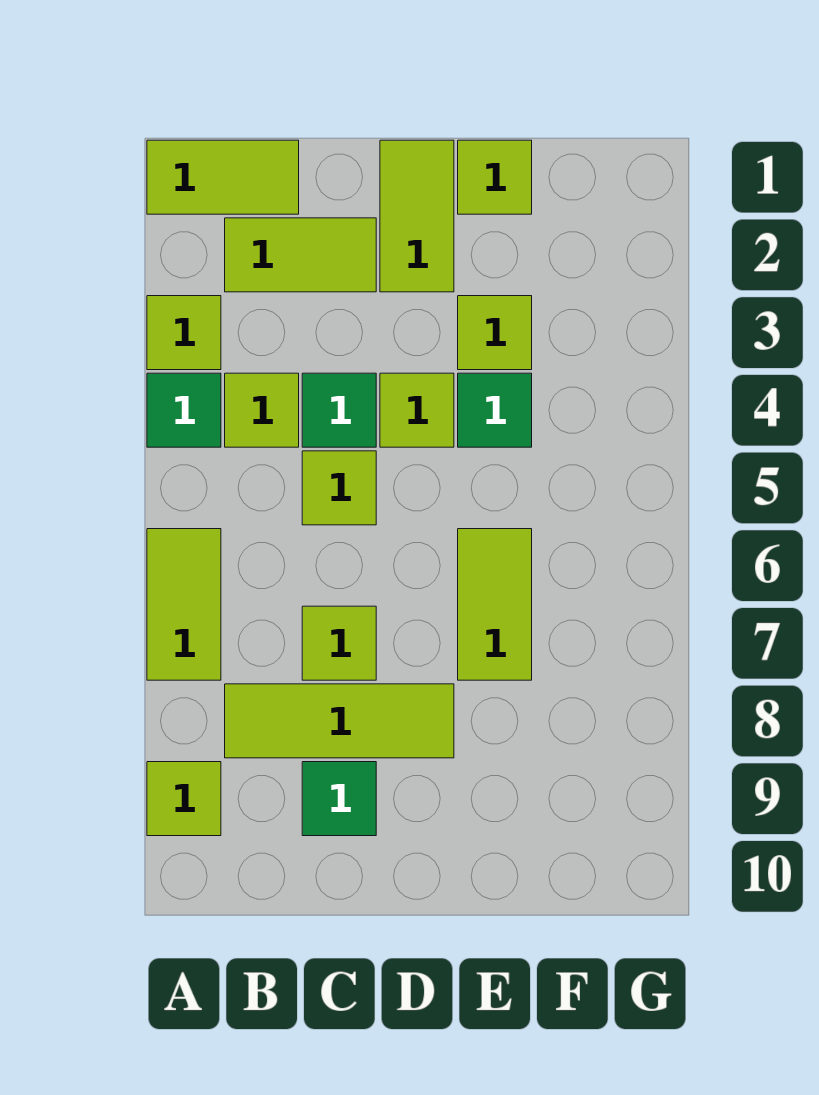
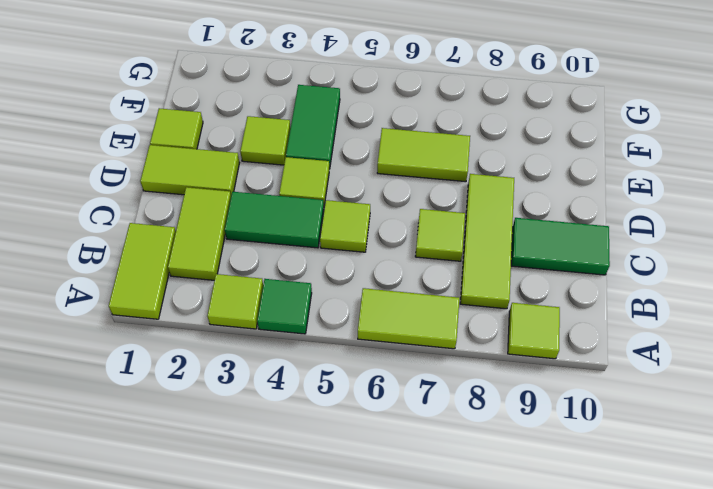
lime tile B4 level 1 -> none
green tile C4 level 1 -> green tile C3:C4 level 1
green tile C9 level 1 -> green tile C9:C10 level 1
green tile E4 level 1 -> green tile E4:F4 level 1

